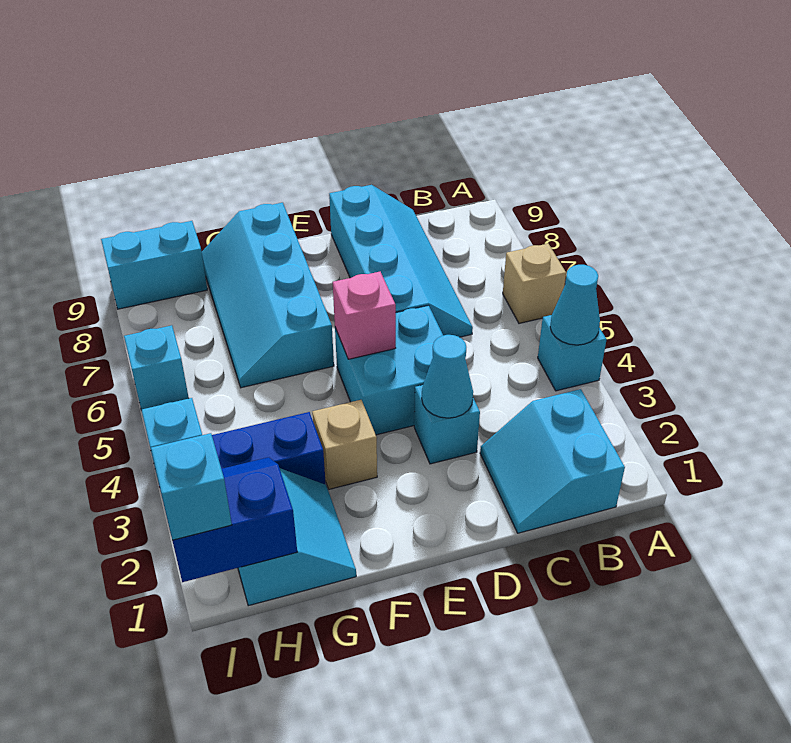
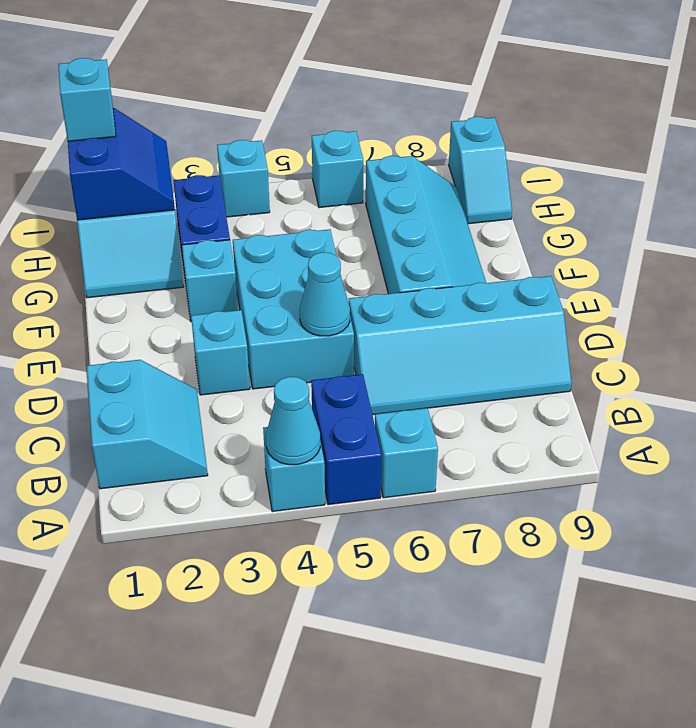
none -> blue brick A5:B5 level 1
tan brick A6 level 1 -> cyan brick A6 level 1
cyan slope B1:C2 level 1 top B -> cyan slope B1:C2 level 1 top 1
cyan cone D3 level 2 -> cyan cone D5 level 2
cyan brick D4:E5 level 1 -> cyan brick D4:F5 level 1
pink brick E5 level 2 -> none
tan brick F3 level 1 -> cyan brick F3 level 1
cyan slope F6:G9 level 1 top F -> cyan slope E7:H8 level 1 top 7
cyan brick H9:I9 level 1 -> cyan slope H9:I9 level 1 top I

